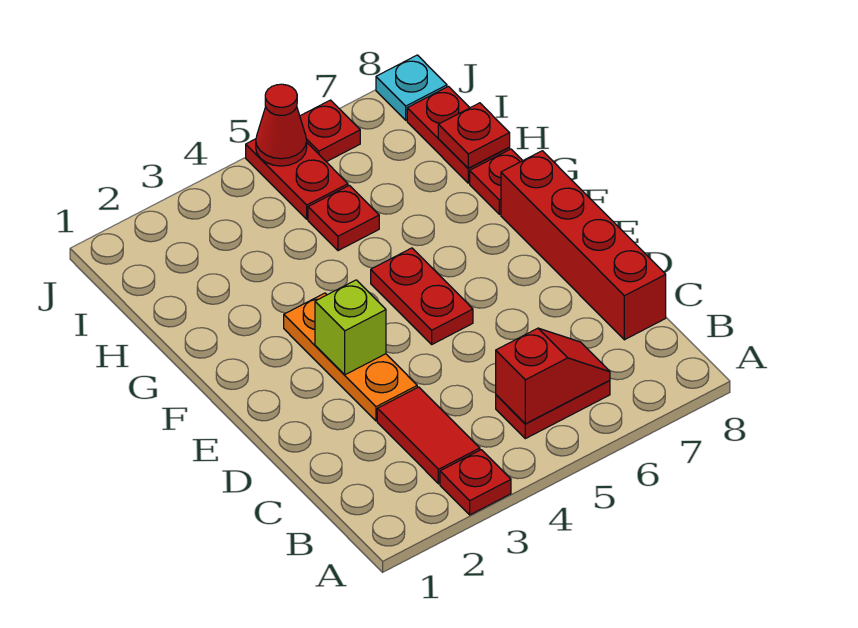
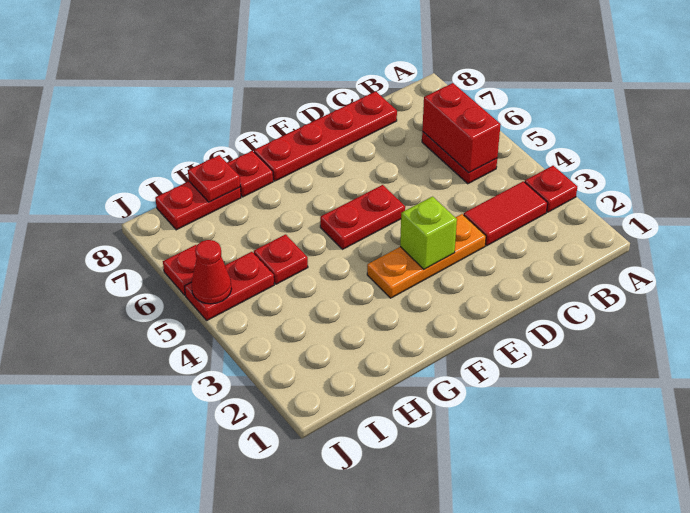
red slope B5:B6 level 2 top 5 -> red brick B5:B6 level 2
red brick C8:F8 level 1 -> red plate C8:F8 level 1
cyan plate J8 level 1 -> none

